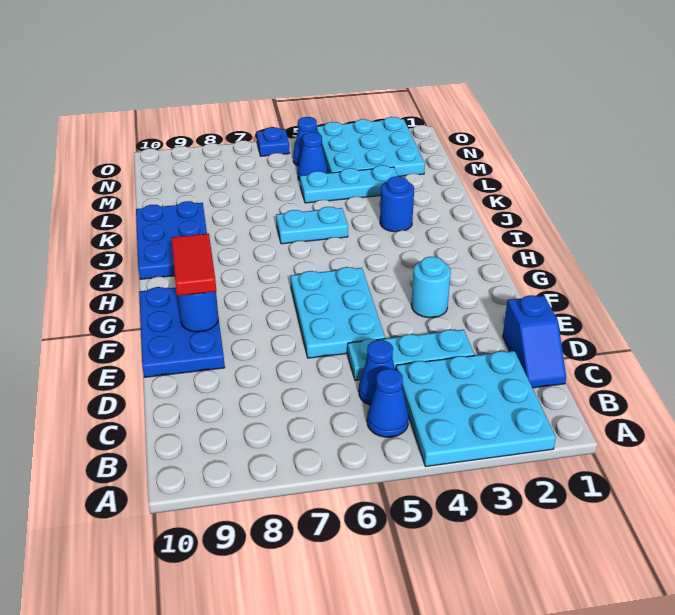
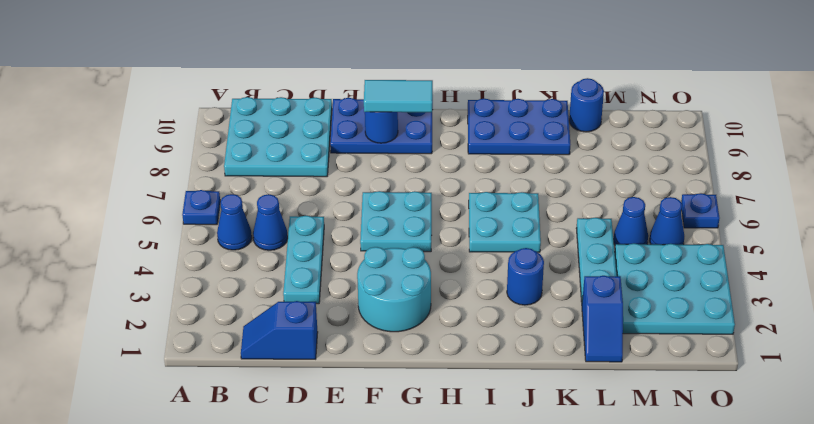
cyan plate A2:C4 level 1 -> cyan plate B8:D10 level 1
none -> blue plate A6 level 1
cyan plate E5:G6 level 1 -> cyan plate F5:G6 level 1
cyan round brick F3 level 1 -> cyan round brick F2:G3 level 1
red tile F9:G9 level 3 -> cyan tile F9:G9 level 3
cyan plate J5:J6 level 1 -> cyan plate I5:J6 level 1
none -> blue slope L1:L2 level 1 top 2
none -> blue round brick L10 level 1

